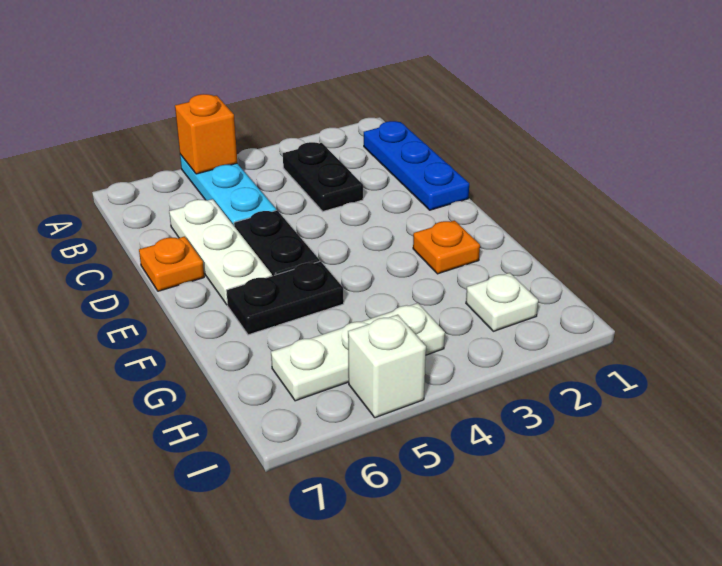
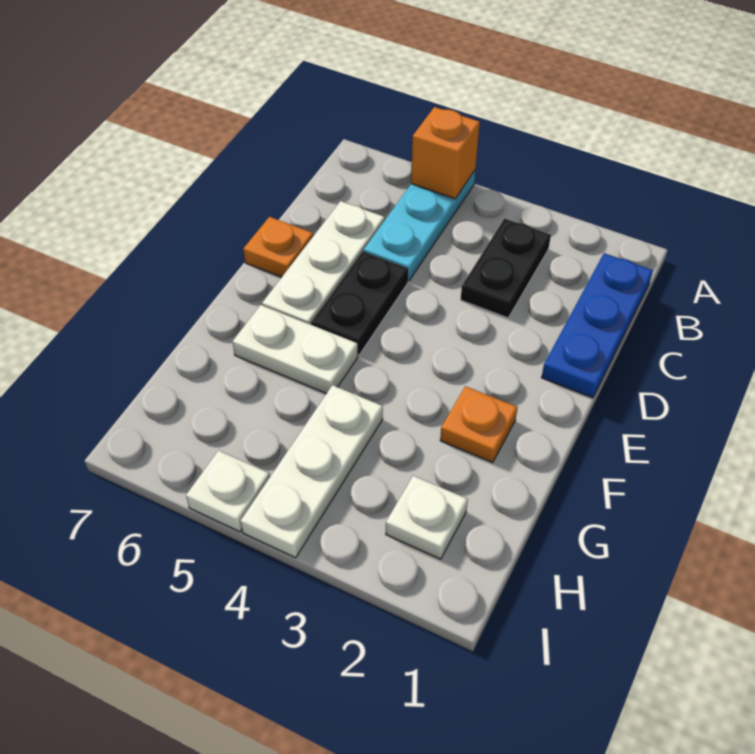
black plate F5:F6 level 1 -> white plate F5:F6 level 1
white plate H4:H6 level 1 -> white plate G4:I4 level 1
white brick I5 level 1 -> white plate I5 level 1

